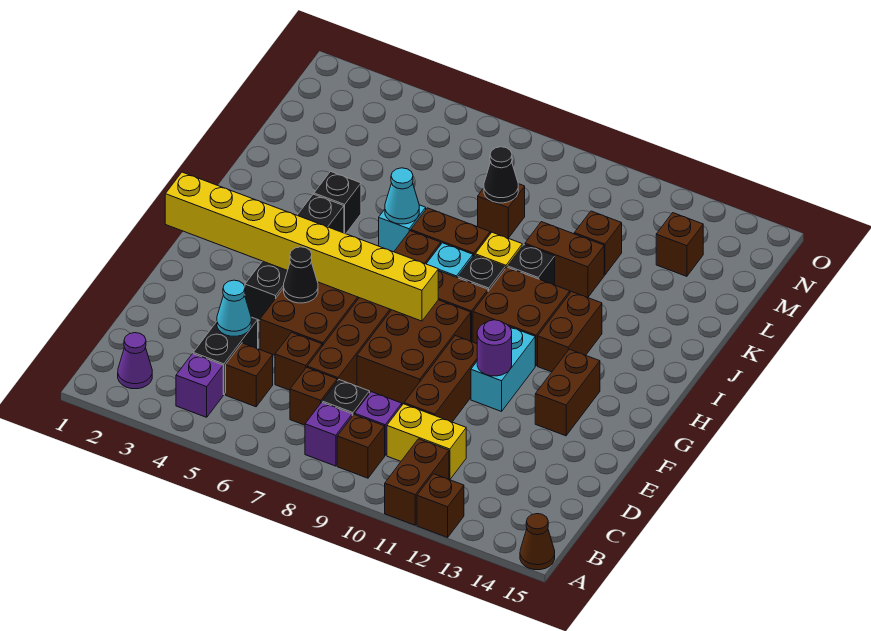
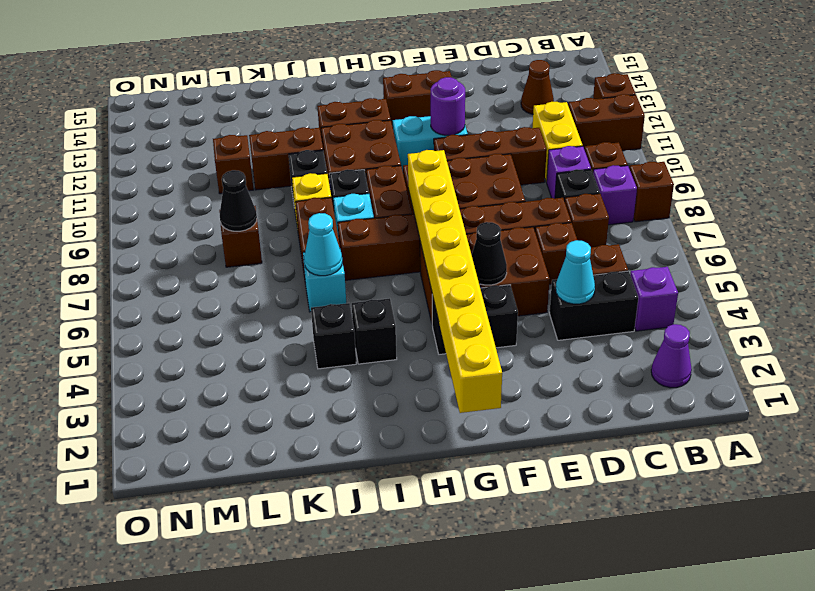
brown cone A15 level 1 -> brown cone C13 level 1
brown brick K10:K11 level 1 -> brown brick J11:K11 level 1
brown brick M13 level 1 -> brown brick A8 level 1

